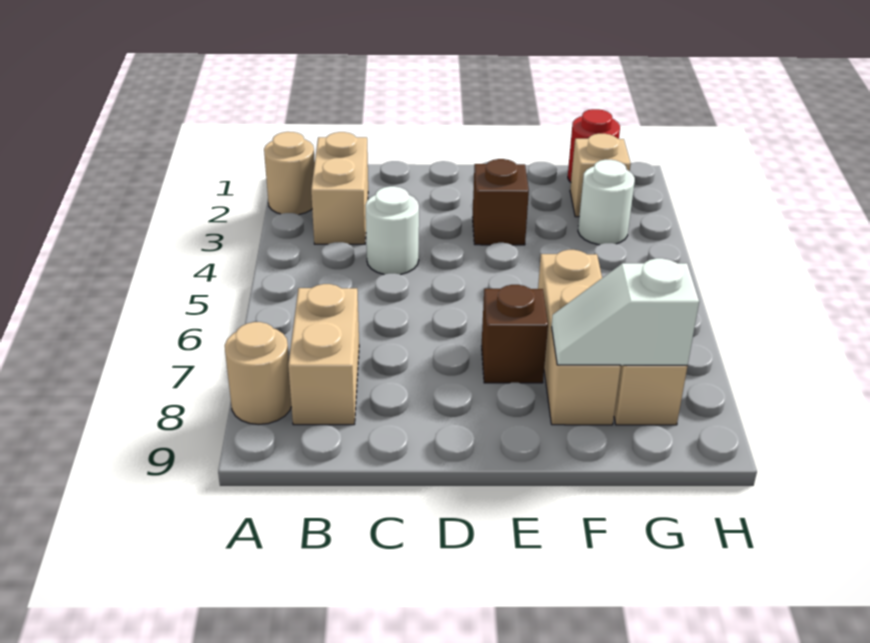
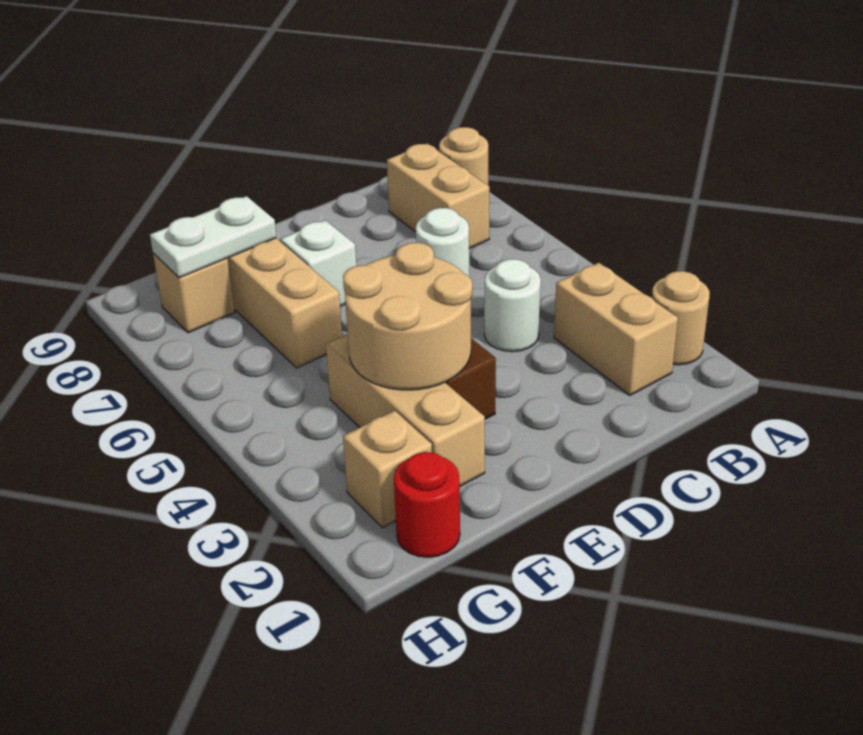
none -> tan round brick E3:F4 level 2
brown brick E7 level 1 -> white brick E7 level 1
none -> tan brick F2:F4 level 1
white slope F8:G8 level 2 top G -> white plate F8:G8 level 2
white round brick G3 level 1 -> white round brick C6 level 1

